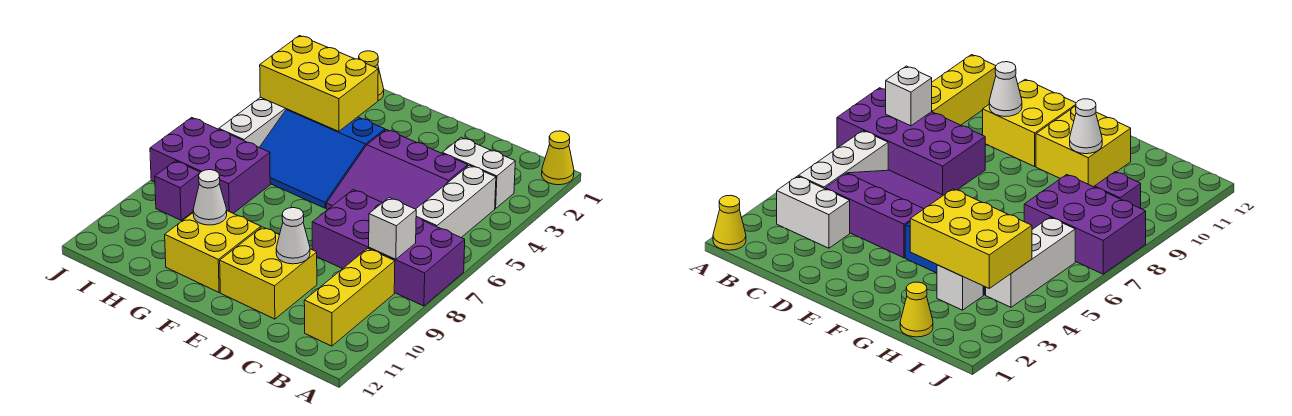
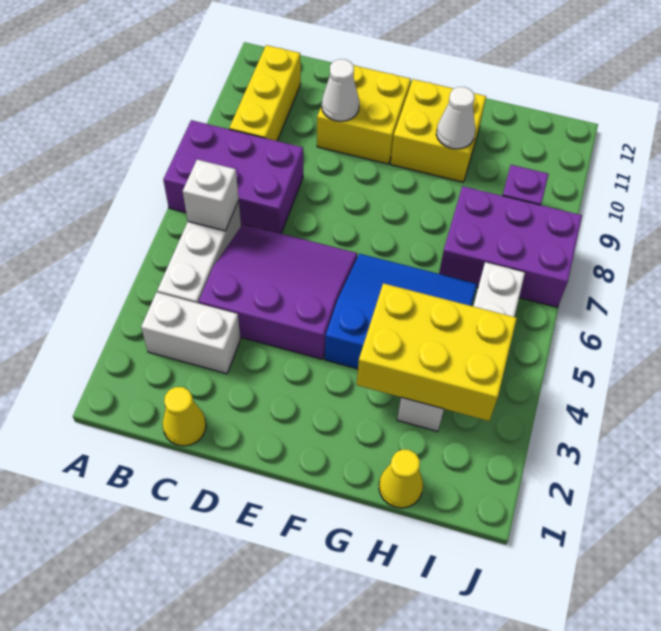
yellow cone A1 level 1 -> yellow cone C1 level 1
purple brick A7:D8 level 1 -> purple brick A7:C8 level 1
white brick B8 level 2 -> white brick B6 level 2

